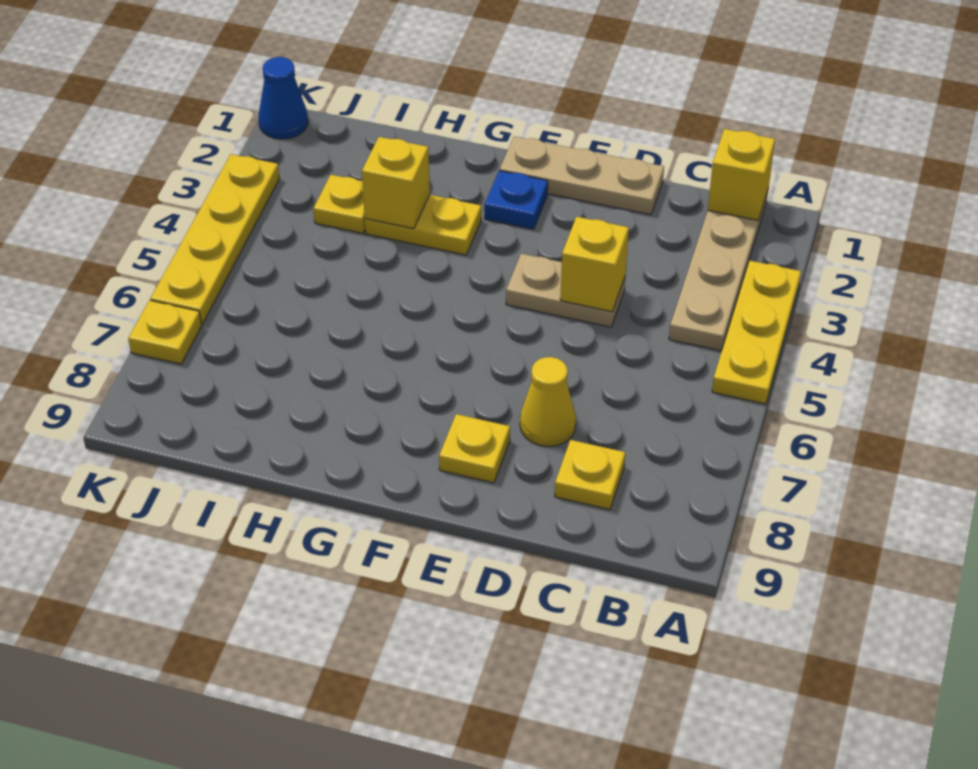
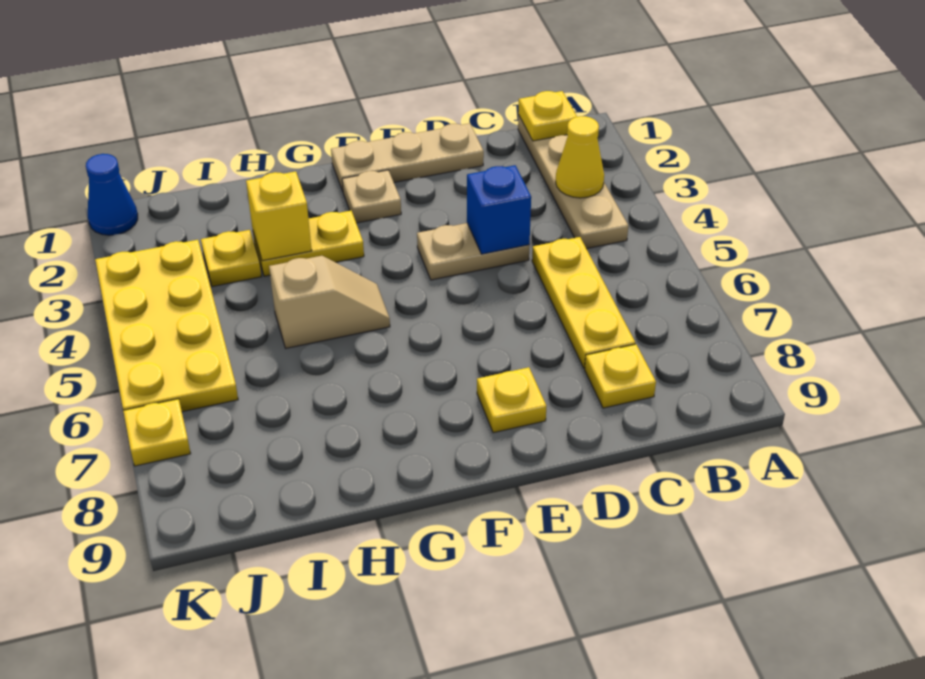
yellow plate A3:A5 level 1 -> yellow plate C5:C7 level 1
yellow brick B1 level 2 -> yellow plate B1 level 2
yellow brick D4 level 2 -> blue brick D4 level 2
yellow cone D7 level 1 -> yellow cone B3 level 2
blue plate F2 level 1 -> tan plate F2 level 1
none -> tan slope G5:H5 level 1 top H
yellow plate K3:K6 level 1 -> yellow plate J3:K6 level 1

